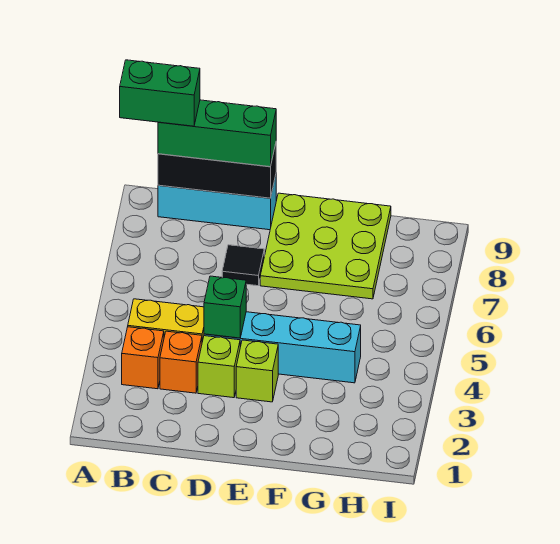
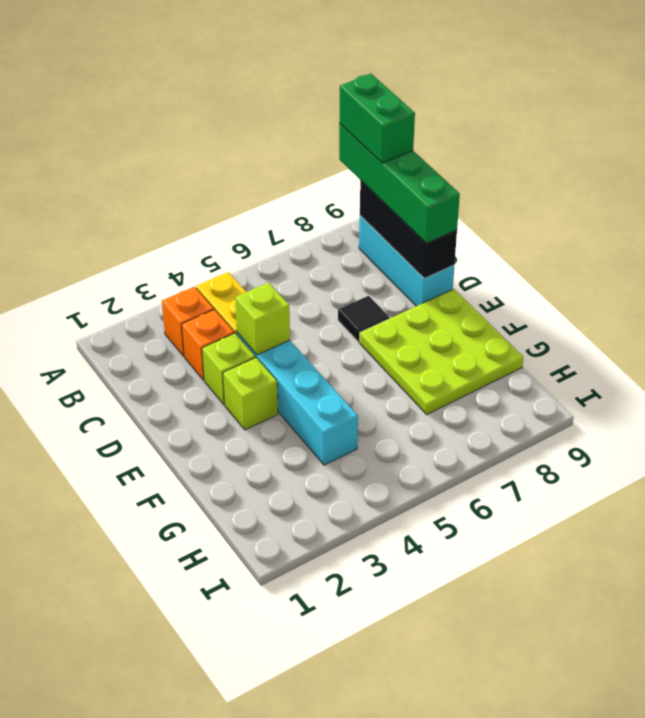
green brick B9:D9 level 3 -> green brick A9:D9 level 3
green brick D4 level 2 -> lime brick D4 level 2

